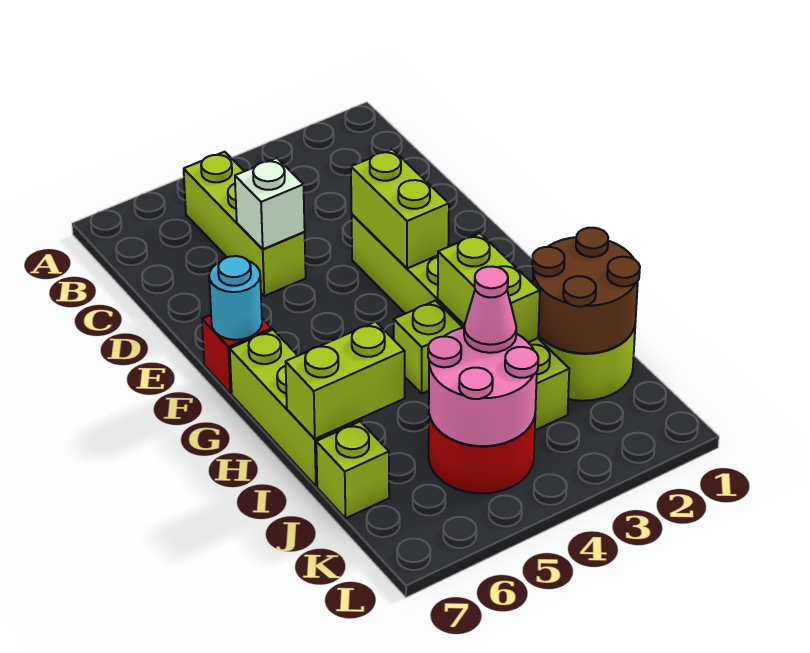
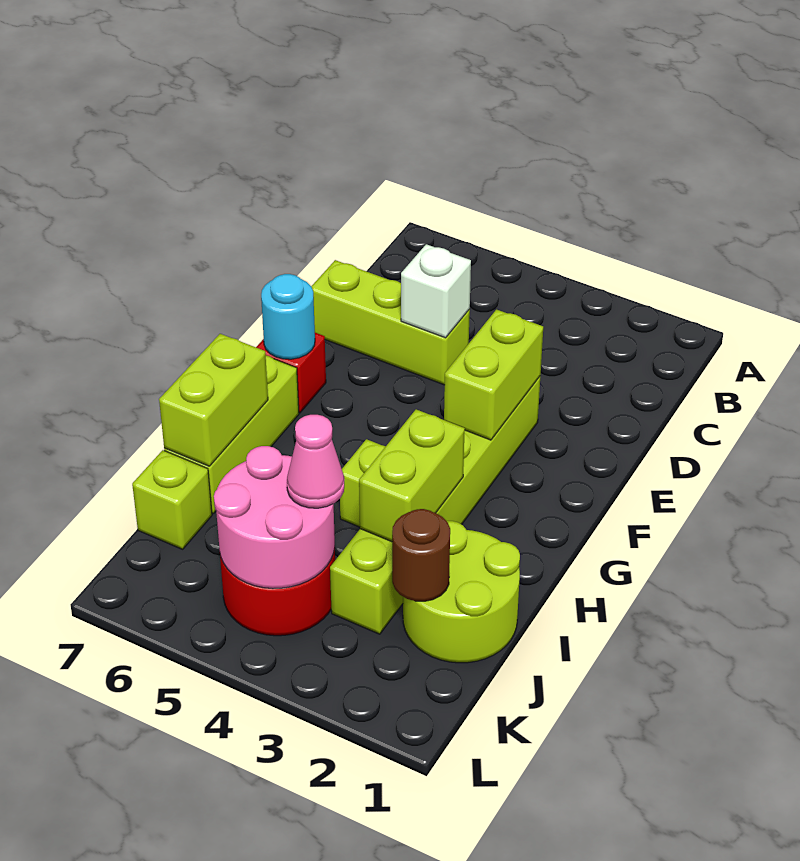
lime brick B5:D5 level 1 -> lime brick D5:D7 level 1
brown round brick I1:J2 level 2 -> brown round brick J2 level 2
lime brick I6:I7 level 2 -> lime brick H7:I7 level 2

